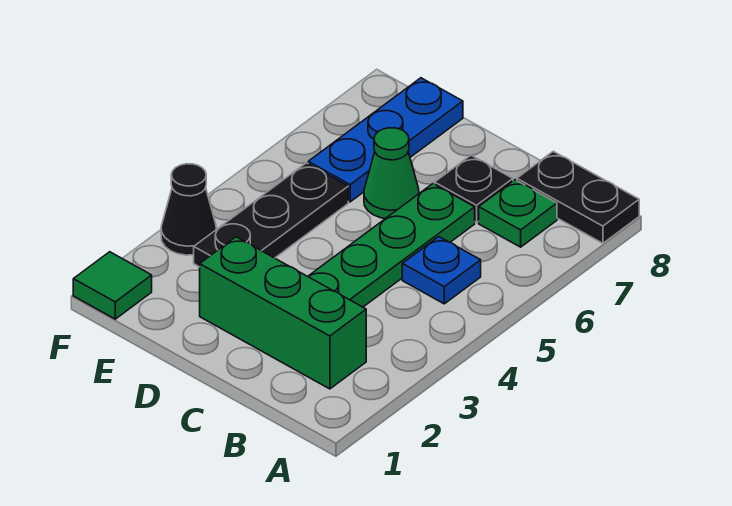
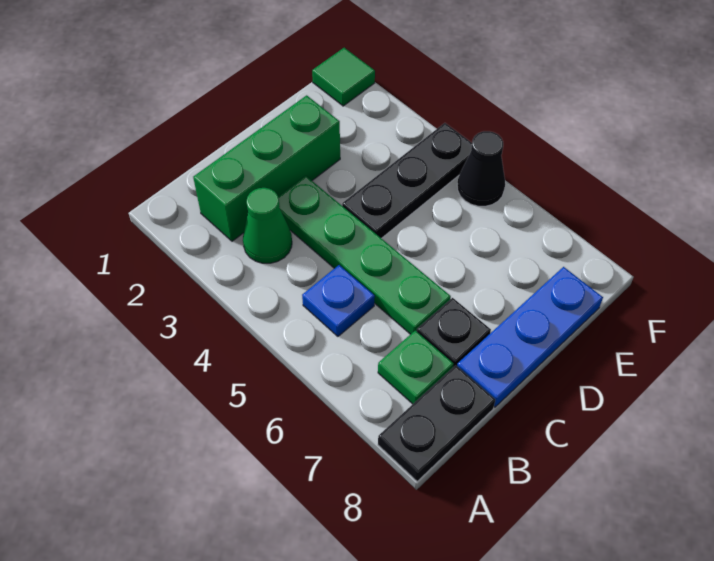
green cone D6 level 1 -> green cone B3 level 1
black plate E3:E5 level 1 -> black plate D4:F4 level 1
blue plate E6:E8 level 1 -> blue plate C8:E8 level 1
black cone F3 level 1 -> black cone F5 level 1

